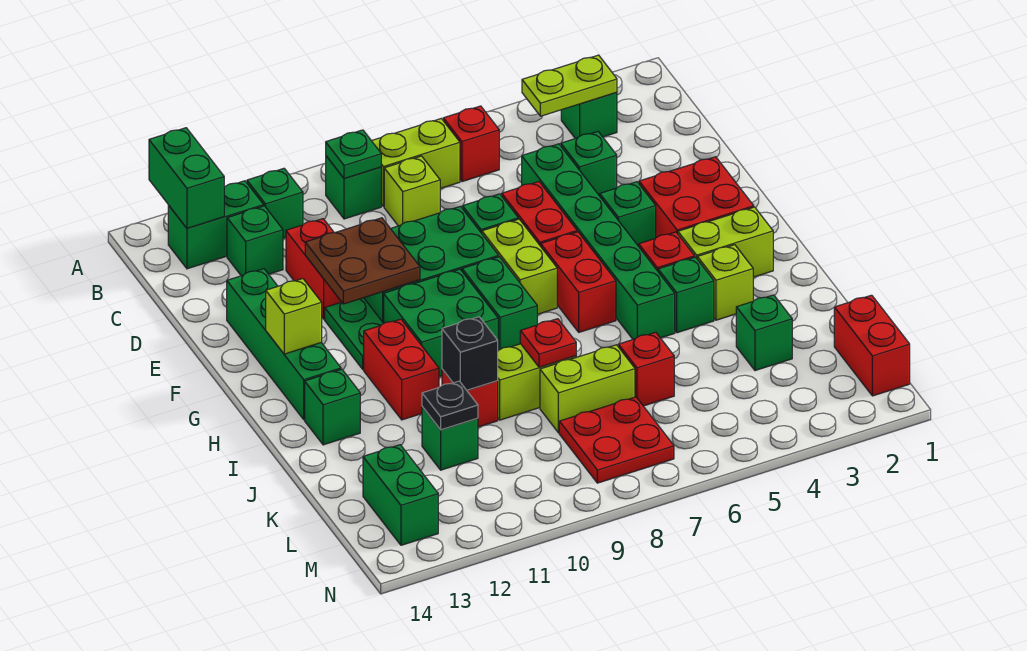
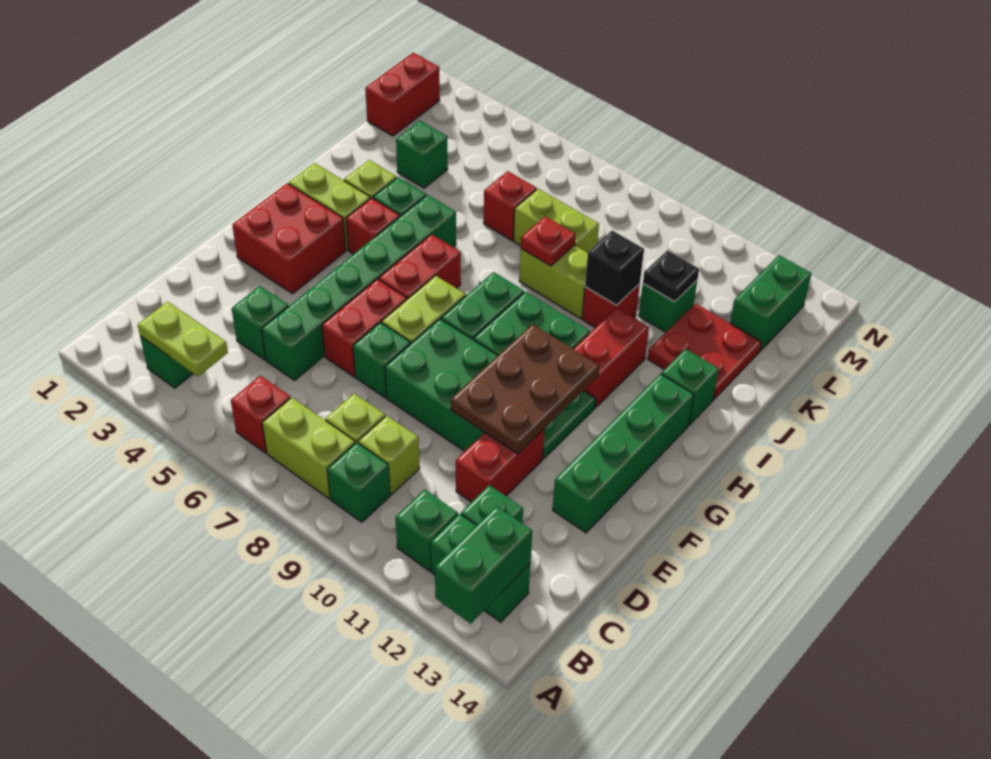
green plate B9 level 2 -> none
brown plate E10:F11 level 2 -> brown plate E10:G11 level 2
green brick F4 level 1 -> none
lime brick G13 level 2 -> lime brick C9 level 1
red plate L7:M8 level 1 -> red plate J12:K13 level 1

